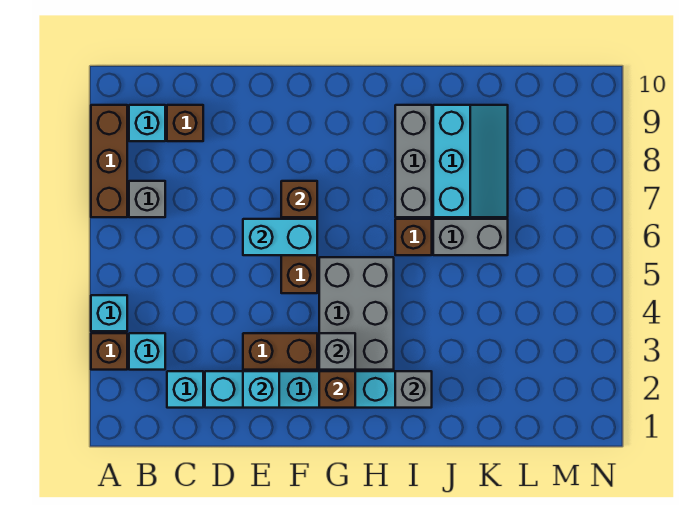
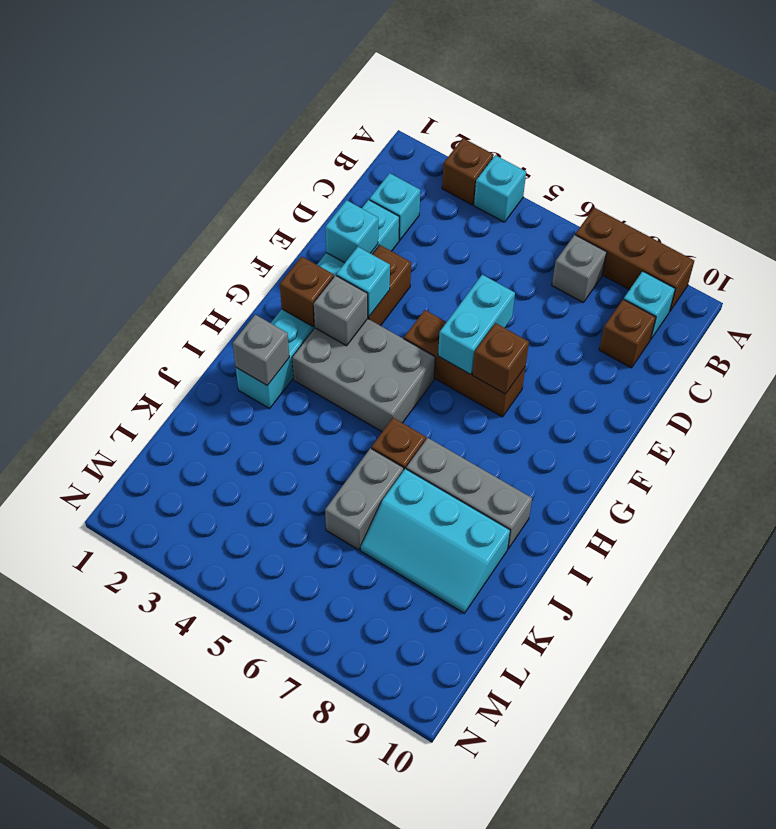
cyan brick B3 level 1 -> cyan brick F3 level 2

